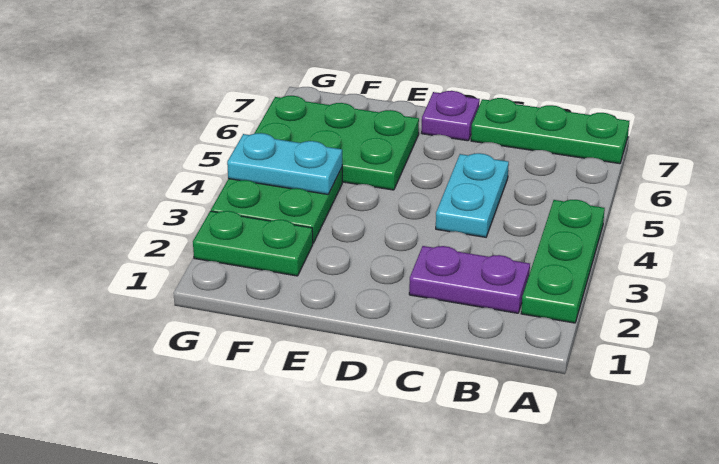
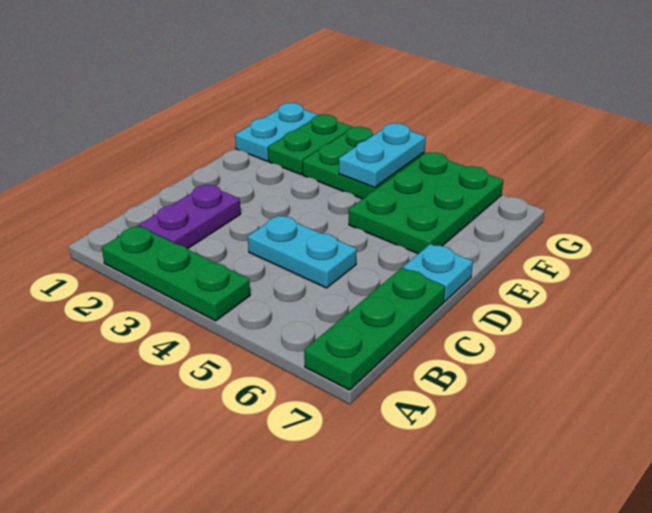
purple plate D7 level 1 -> cyan plate D7 level 1
none -> cyan plate F1:G1 level 1

